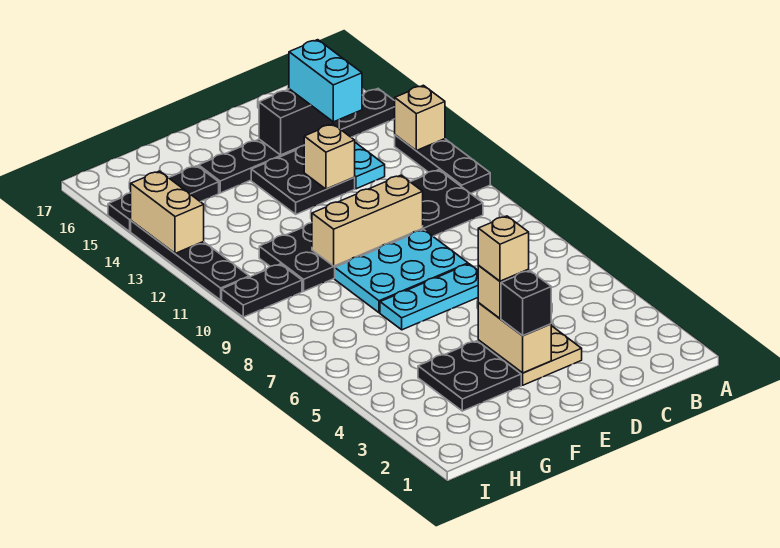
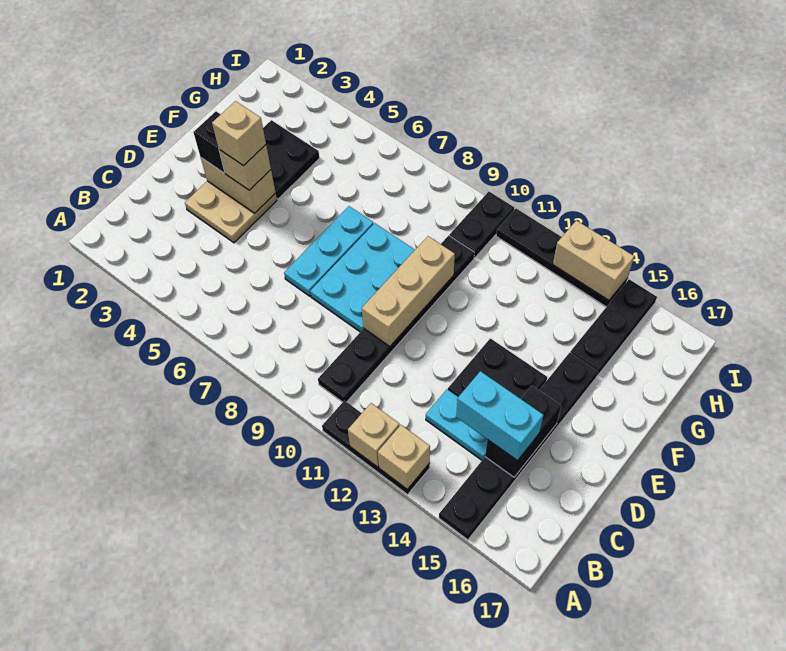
black plate B10:G11 level 1 -> black plate B10:G10 level 1
tan brick D13 level 2 -> tan brick A12 level 2

